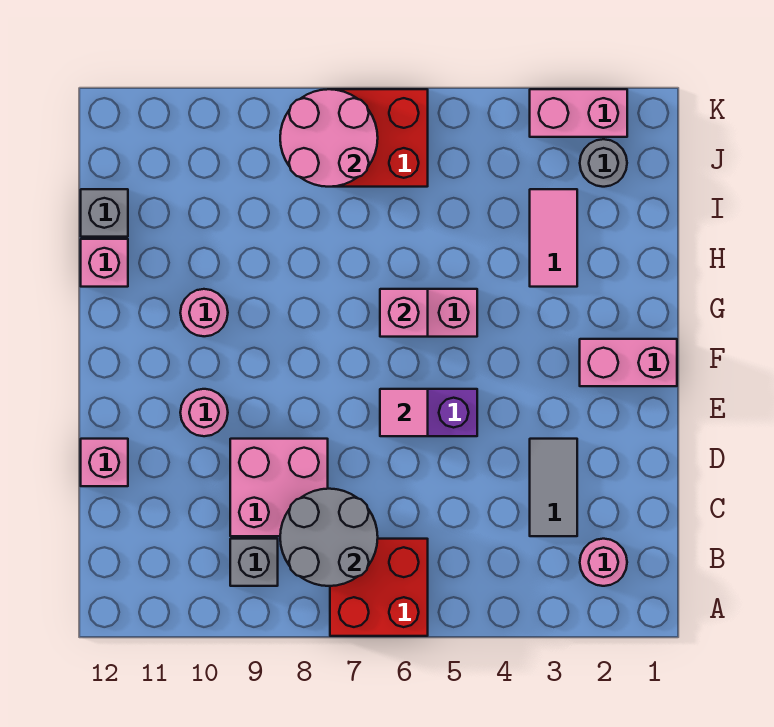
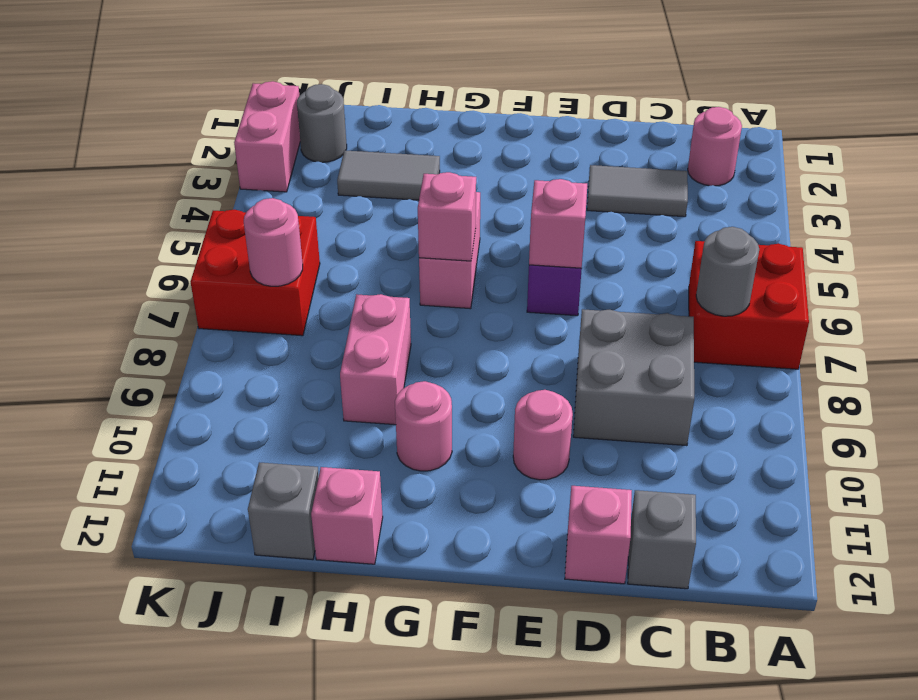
grey round brick B7:C8 level 2 -> grey round brick B7 level 2
grey brick B9 level 1 -> grey brick C12 level 1
pink brick C8:D9 level 1 -> grey brick C8:D9 level 1
pink tile E6 level 2 -> pink brick E6 level 2
pink brick F1:F2 level 1 -> pink brick H8:H9 level 1
pink tile H3:I3 level 1 -> grey tile H3:I3 level 1
pink round brick J7:K8 level 2 -> pink round brick J7 level 2

